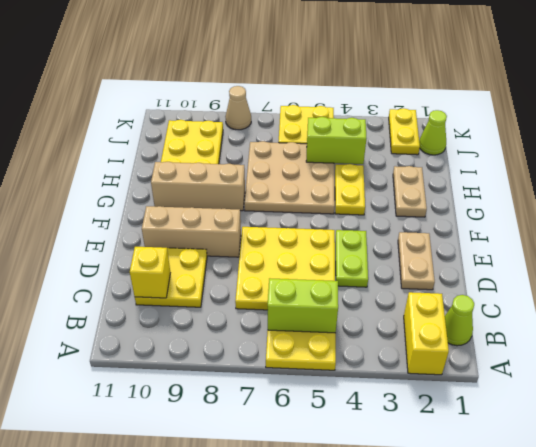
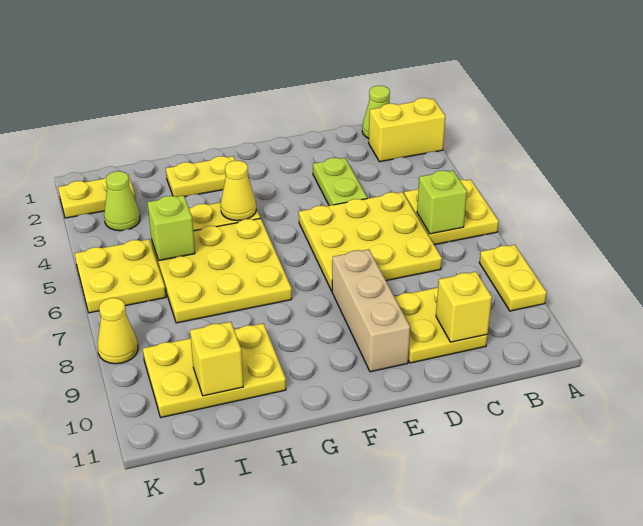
none -> yellow plate A8:A9 level 1
lime brick B5:B6 level 2 -> lime brick B6 level 2
tan plate D2:E2 level 1 -> none
lime plate D4:E4 level 1 -> lime plate D3:D4 level 1
tan plate G2:H2 level 1 -> yellow plate G2:H2 level 1
none -> yellow cone G4 level 2
tan plate G5:I7 level 1 -> yellow plate G5:I7 level 1
tan brick G8:G10 level 1 -> none
lime brick I4:I5 level 2 -> lime brick I5 level 2
none -> yellow brick I10 level 2
lime cone J1 level 1 -> lime cone J3 level 1
tan cone K8 level 1 -> yellow cone K8 level 1

